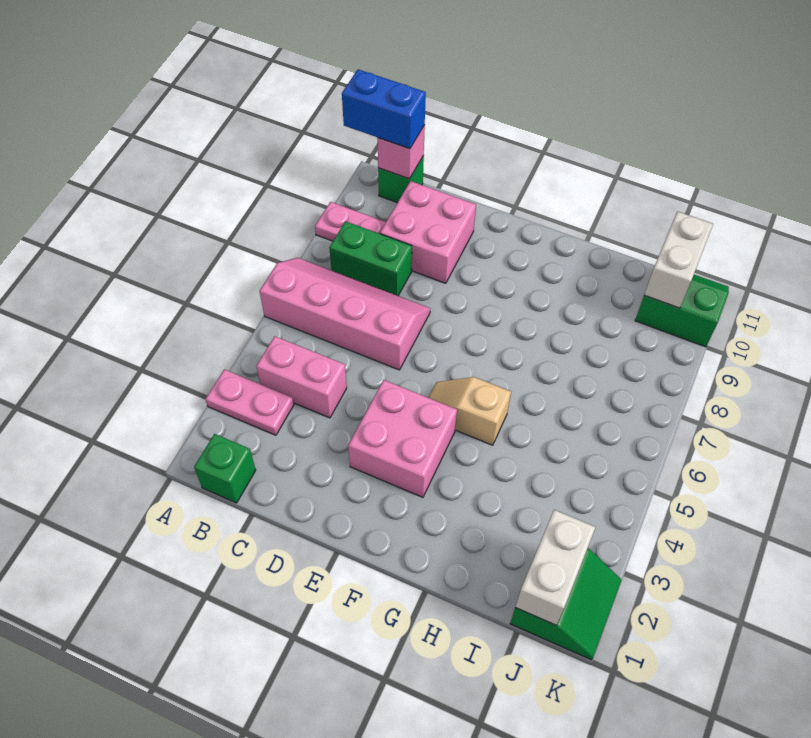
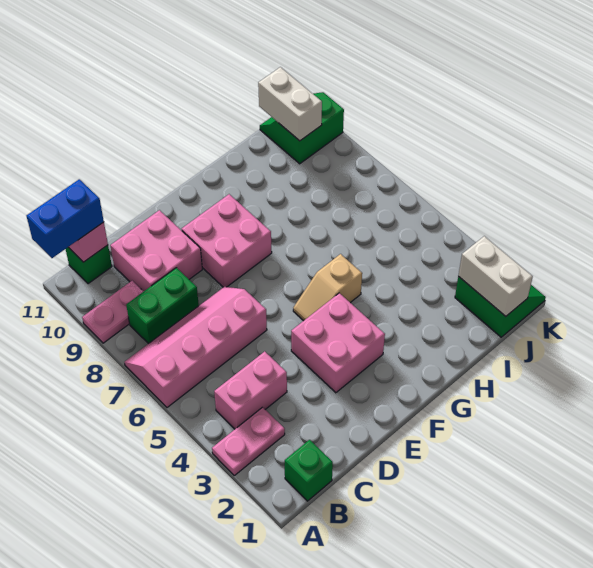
none -> pink brick E8:F9 level 1

